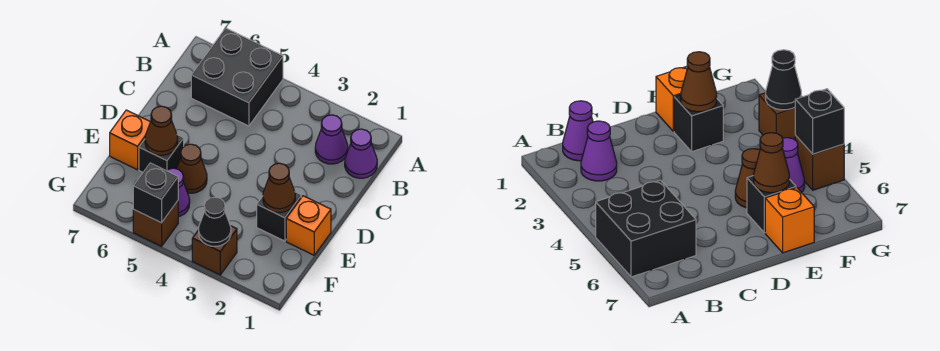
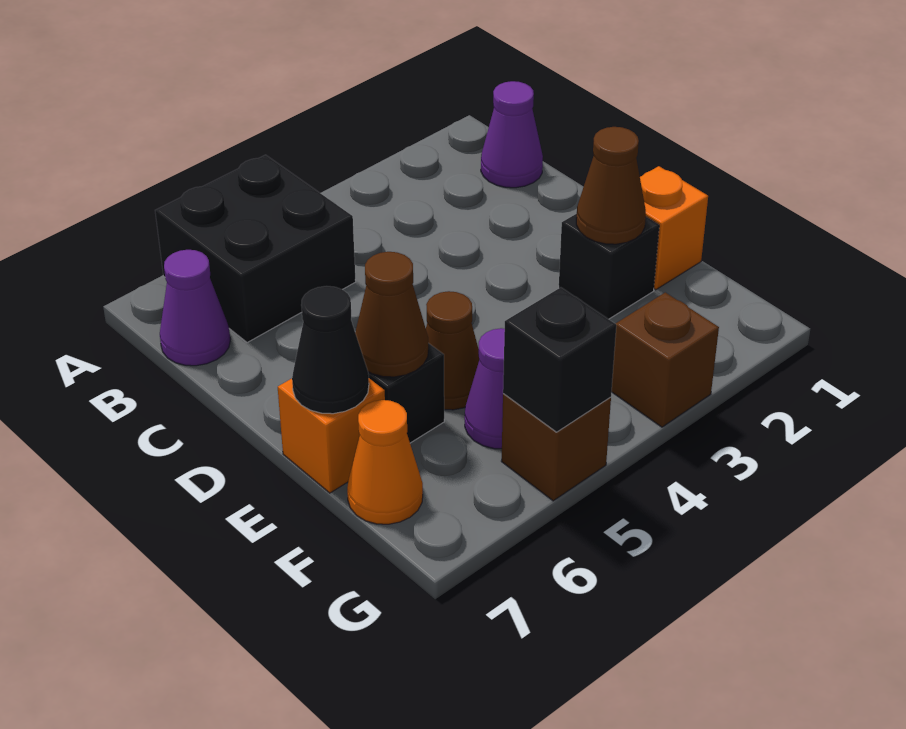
purple cone B2 level 1 -> purple cone B7 level 1
none -> orange cone F7 level 1
black cone G3 level 2 -> black cone E7 level 2

